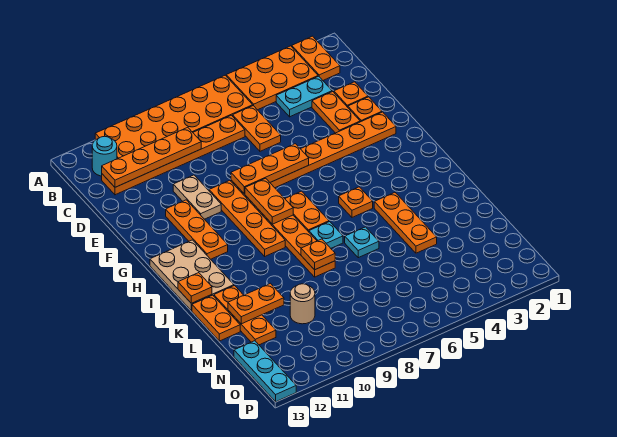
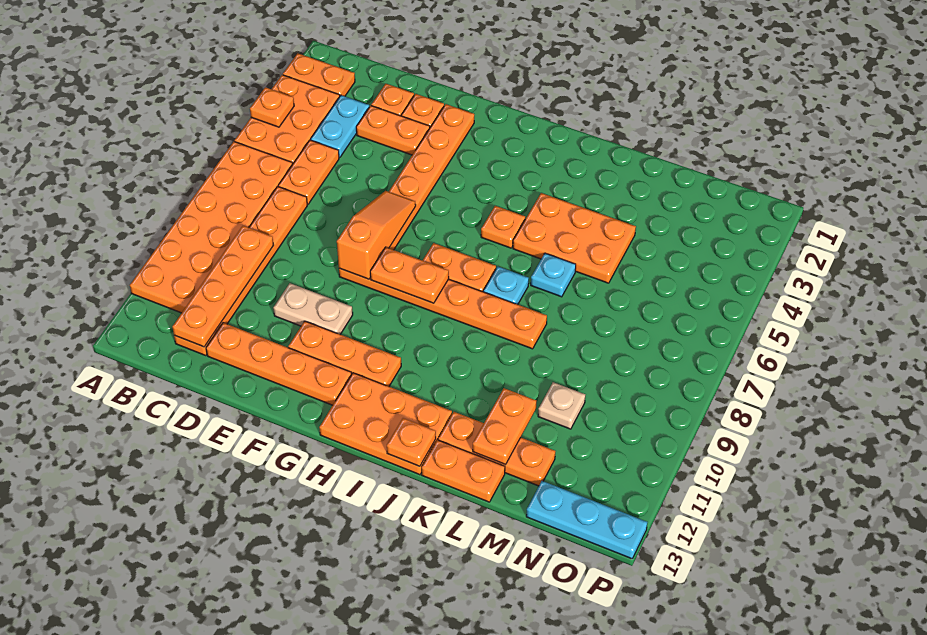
cyan round brick B12 level 1 -> none
orange plate C6:D6 level 1 -> orange plate C5:C6 level 1
orange plate F6:F8 level 2 -> orange slope F6:F8 level 2 top 8
orange plate F9:I9 level 1 -> orange plate D12:G12 level 1
tan plate H12:J13 level 1 -> orange plate H12:J13 level 1
orange plate J4:L4 level 1 -> orange plate J4:L5 level 1
orange plate K8 level 2 -> orange plate A4 level 2
tan round brick M10 level 1 -> tan plate M10 level 1

